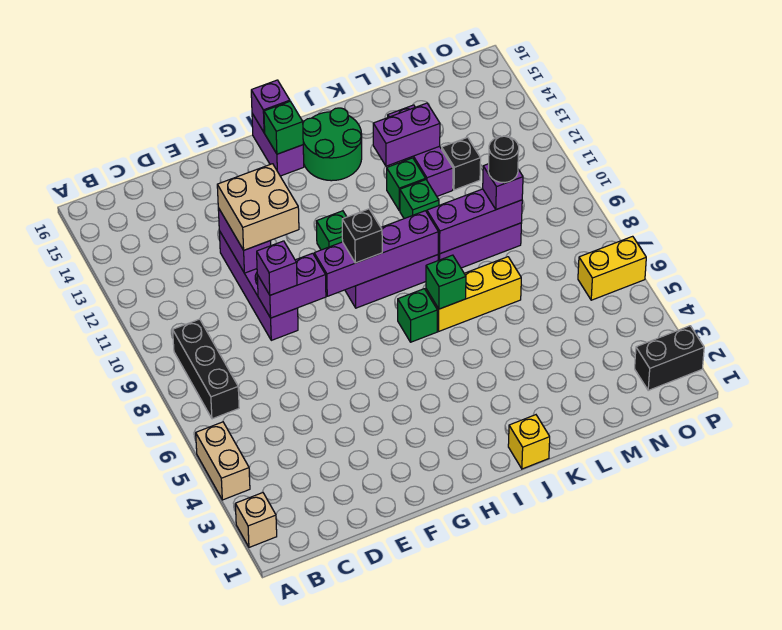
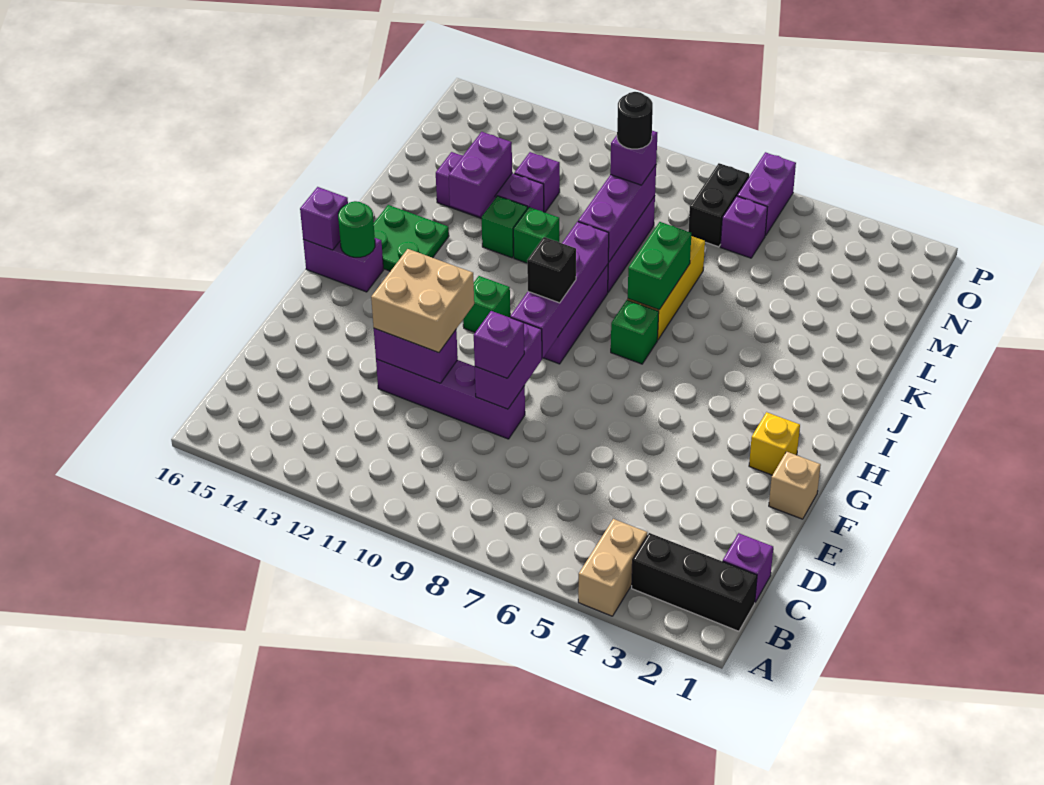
tan brick A2 level 1 -> tan brick F1 level 1
tan brick A4:A5 level 1 -> tan brick A4:B4 level 1
black brick B7:B9 level 1 -> black brick B1:B3 level 1
none -> purple brick C1 level 1
green brick H15 level 2 -> green round brick H15 level 2
green round brick I14:J15 level 1 -> green plate I14:J15 level 1
yellow brick J1 level 1 -> yellow brick G2 level 1
green brick J7 level 2 -> green brick J7:K7 level 2
black brick M12 level 1 -> purple brick M12 level 1
none -> purple brick N6 level 1
black brick O2:P2 level 1 -> black brick N7:O7 level 1
yellow brick O6:P6 level 1 -> purple brick O6:P6 level 1

